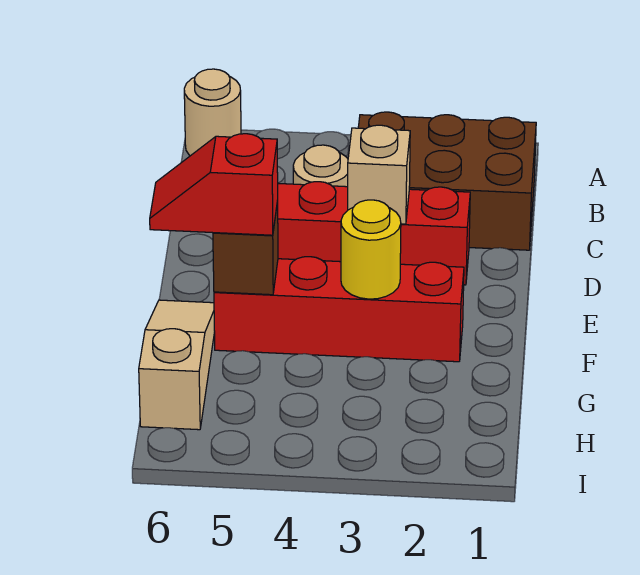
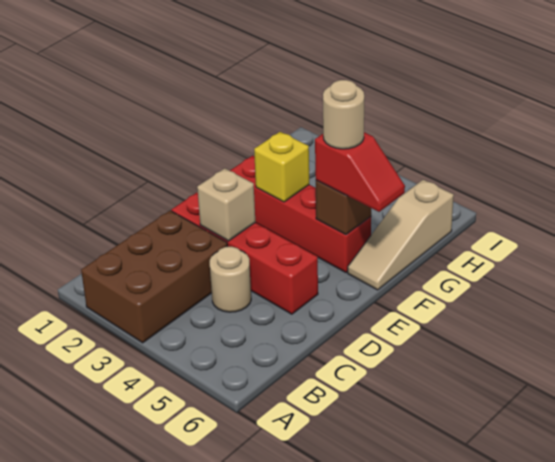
tan round brick A6 level 1 -> tan round brick F5 level 4
brown brick B1:C3 level 1 -> brown brick A2:C3 level 1
yellow round brick F3 level 2 -> yellow brick F3 level 2

